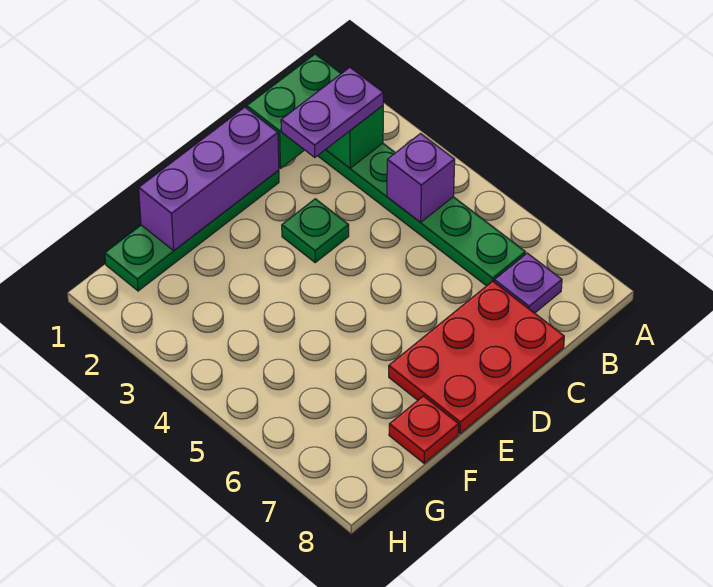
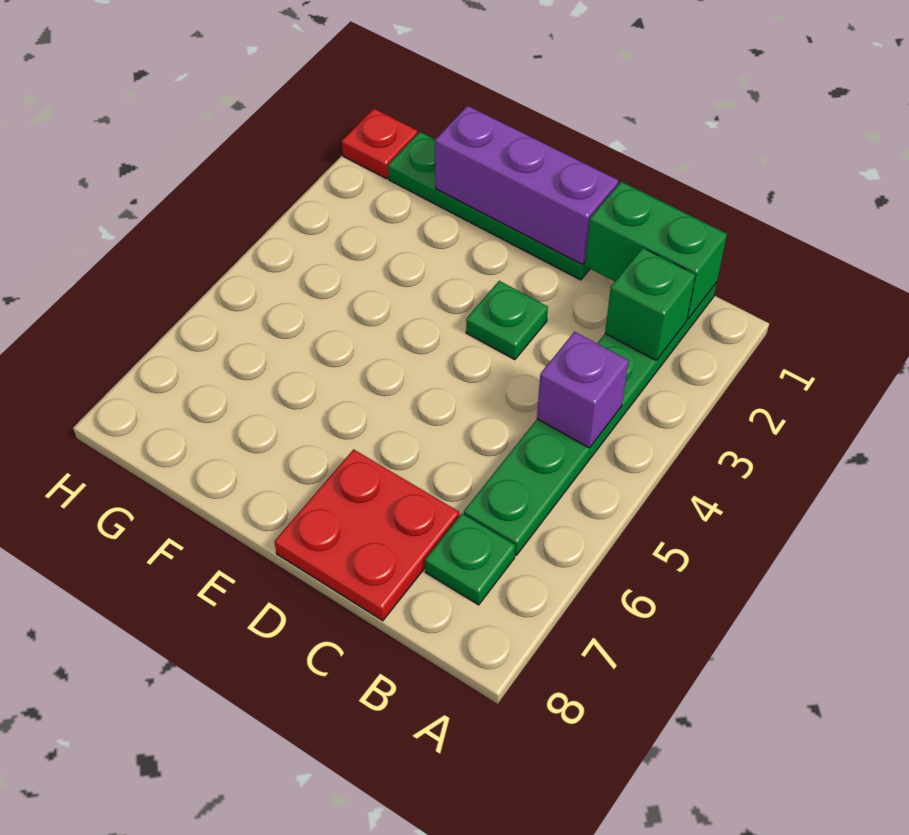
purple plate B2:C2 level 3 -> none
purple plate B7 level 1 -> green plate B7 level 1
red plate C7:E8 level 1 -> red plate C7:D8 level 1
red plate F8 level 1 -> red plate H1 level 1

